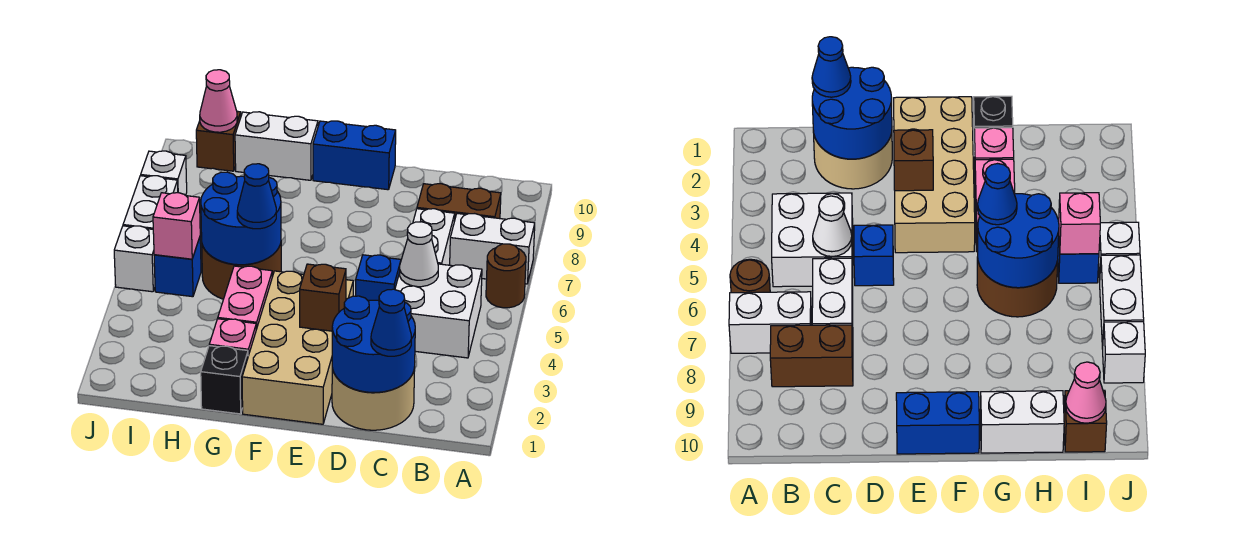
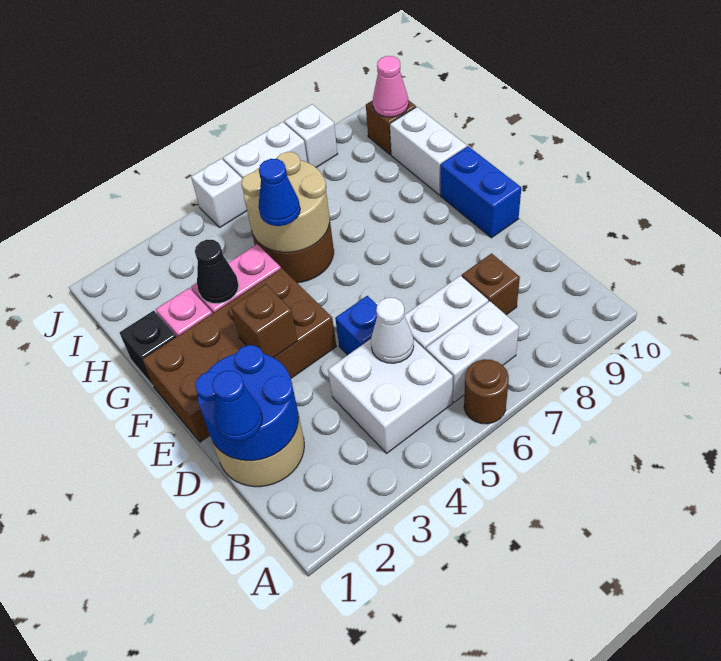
white brick A7:B7 level 1 -> white brick B6:B7 level 1
brown brick B8:C8 level 1 -> brown brick C8 level 1
tan brick E1:F4 level 1 -> brown brick E1:F4 level 1
none -> black cone G3 level 2
blue round brick G5:H6 level 2 -> tan round brick G5:H6 level 2
blue brick I5 level 1 -> none
pink brick I5 level 2 -> none

